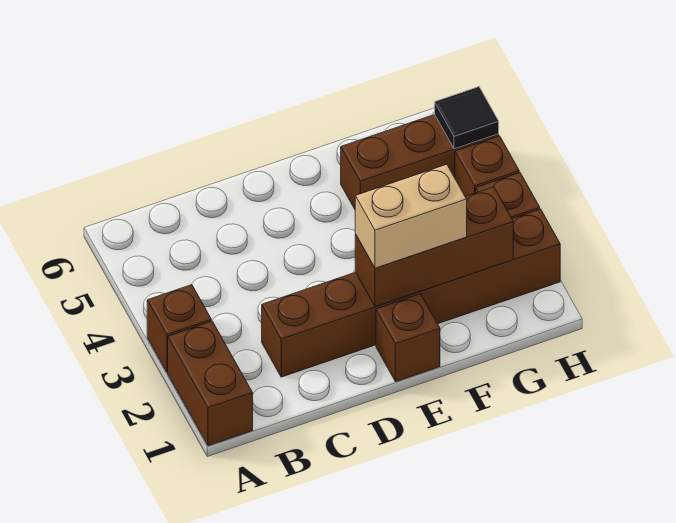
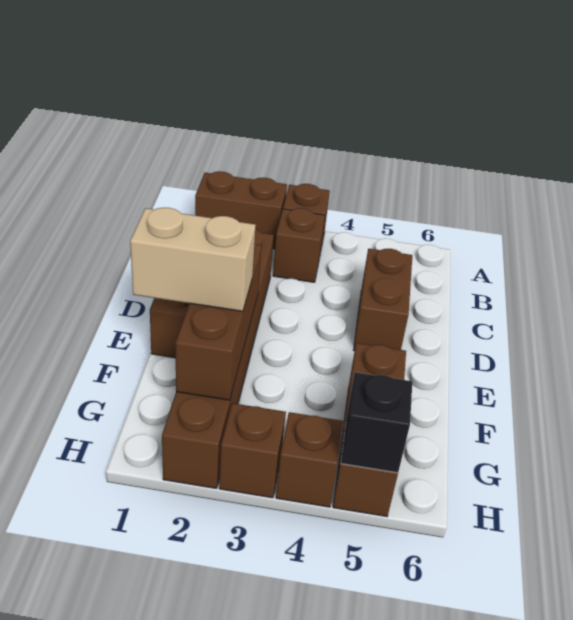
none -> brown brick B3 level 1
none -> brown brick C5:D5 level 1
tan brick E2:F2 level 3 -> tan brick F1:F2 level 3
black tile H5 level 2 -> black brick H5 level 2

